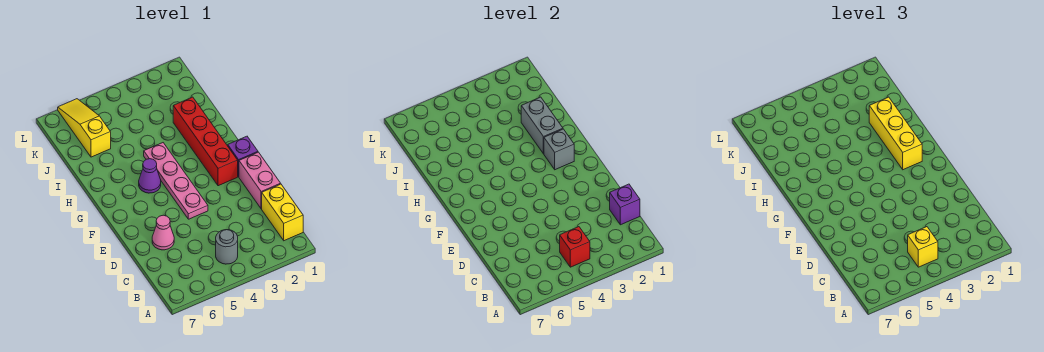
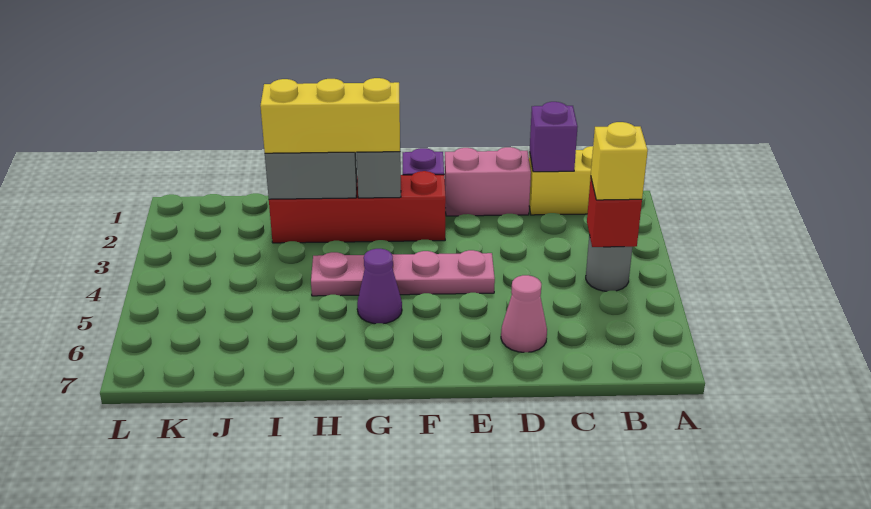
yellow slope J6:L6 level 1 top J -> none

